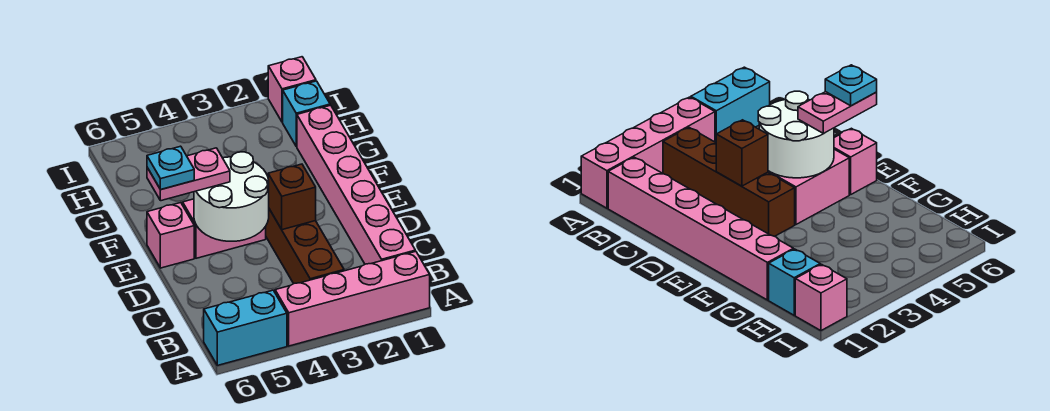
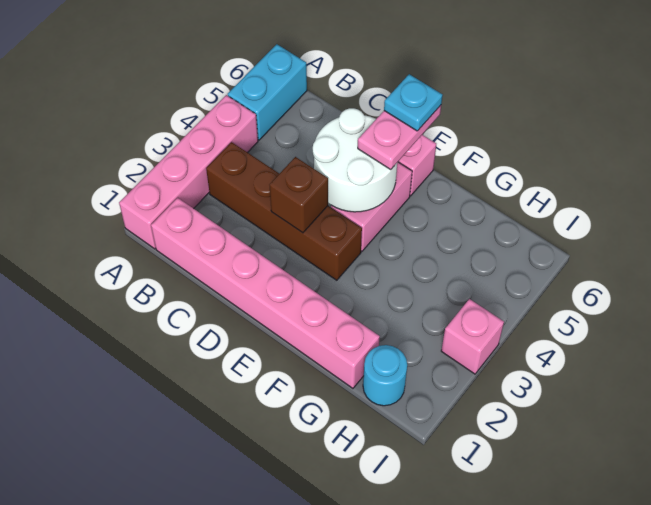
cyan brick H1 level 1 -> cyan round brick H1 level 1
pink brick I1 level 1 -> pink brick I3 level 1

